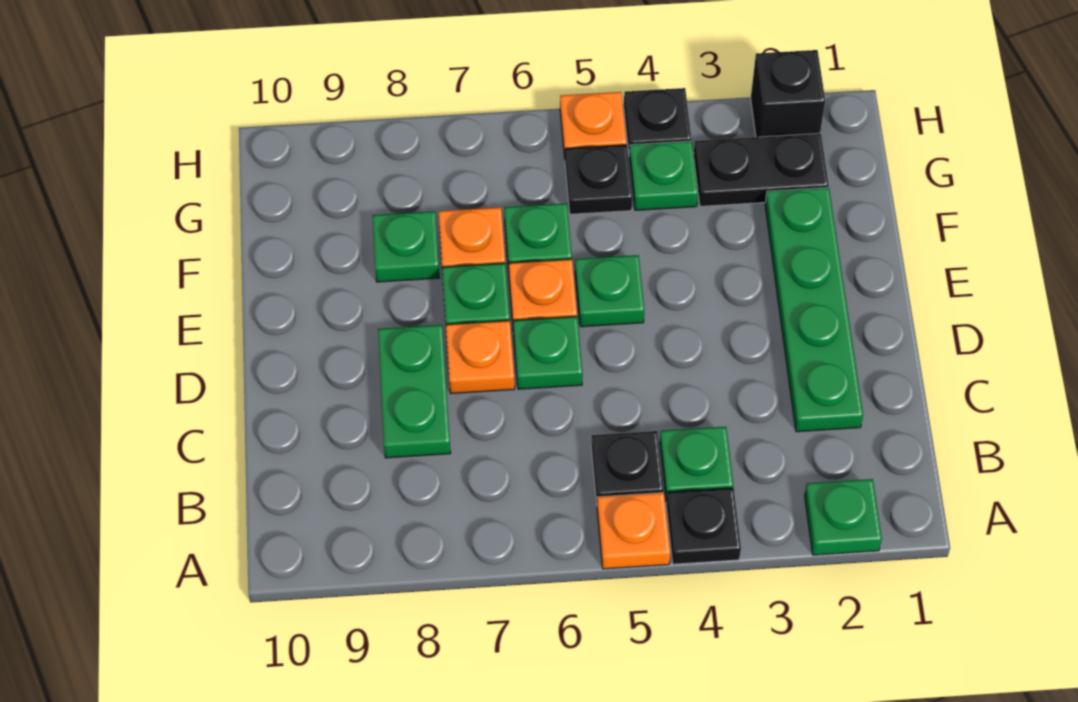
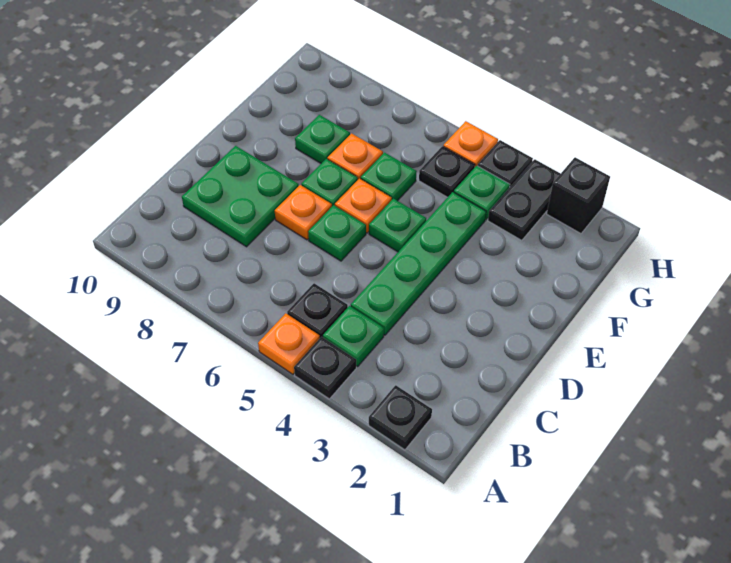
green plate A2 level 1 -> black plate A2 level 1
green plate C2:F2 level 1 -> green plate C4:F4 level 1
green plate C8:D8 level 1 -> green plate C8:D9 level 1
black plate G2:G3 level 1 -> black plate G3:H3 level 1

